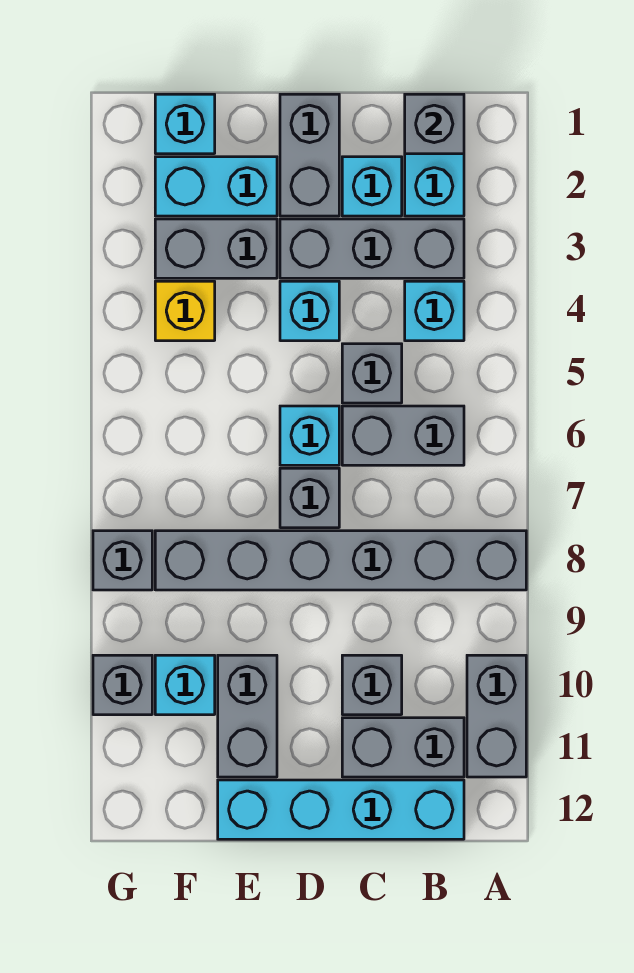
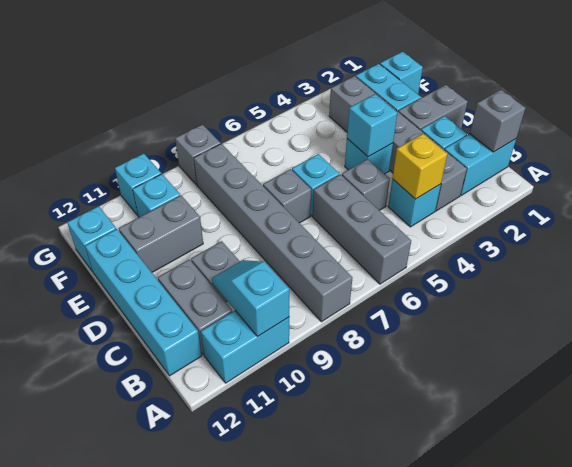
grey brick A10:A11 level 1 -> cyan brick A10:A11 level 1
none -> cyan slope A10:B10 level 2 top A
grey brick B6:C6 level 1 -> grey brick A6:C6 level 1
none -> cyan brick D4 level 2
yellow brick F4 level 1 -> yellow brick B4 level 2
none -> cyan brick F12 level 1
grey brick G10 level 1 -> cyan brick G10 level 1

